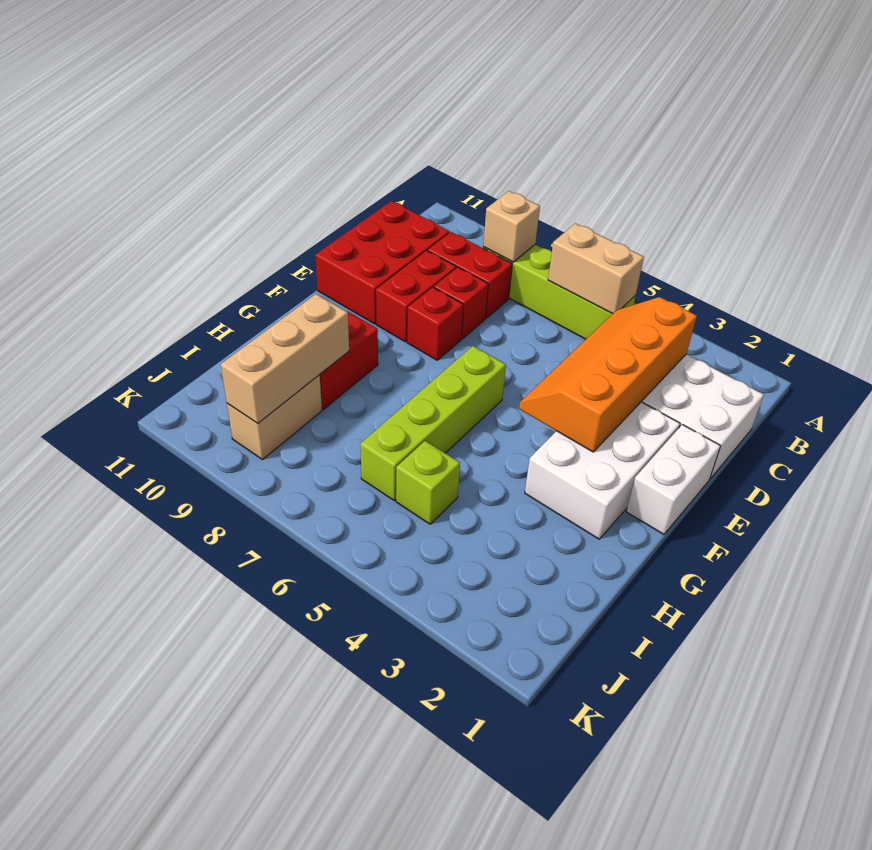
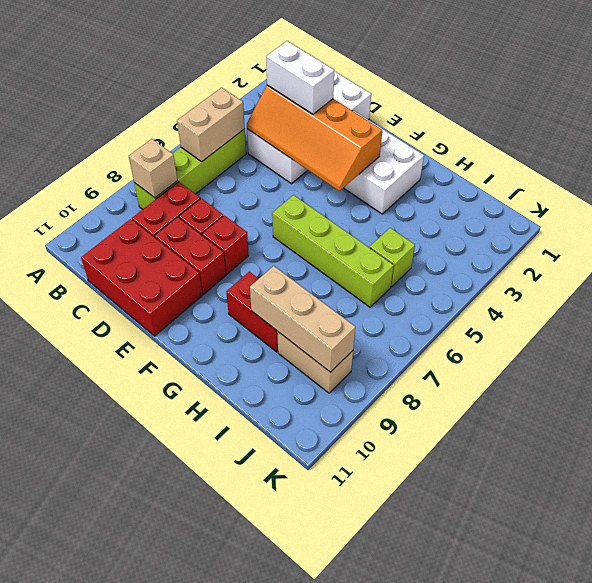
white brick E1:F1 level 1 -> white brick C3:D3 level 3

